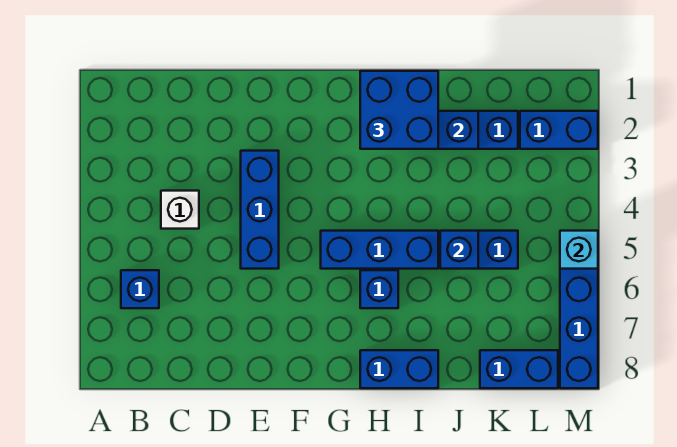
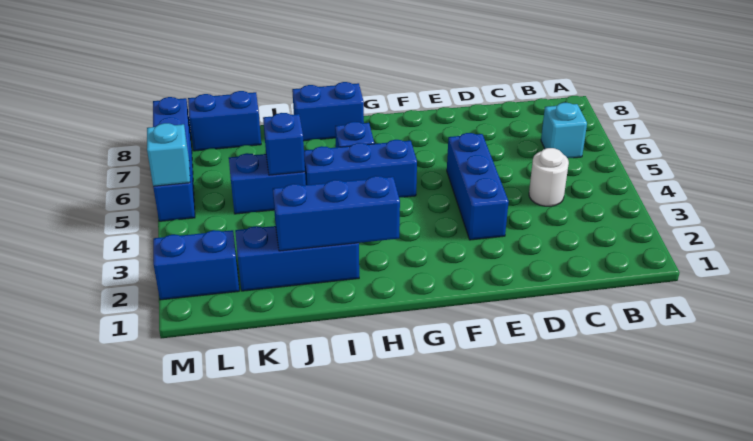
blue brick B6 level 1 -> cyan brick B6 level 1
white brick C4 level 1 -> white round brick C4 level 1
blue brick H1:I2 level 3 -> none

